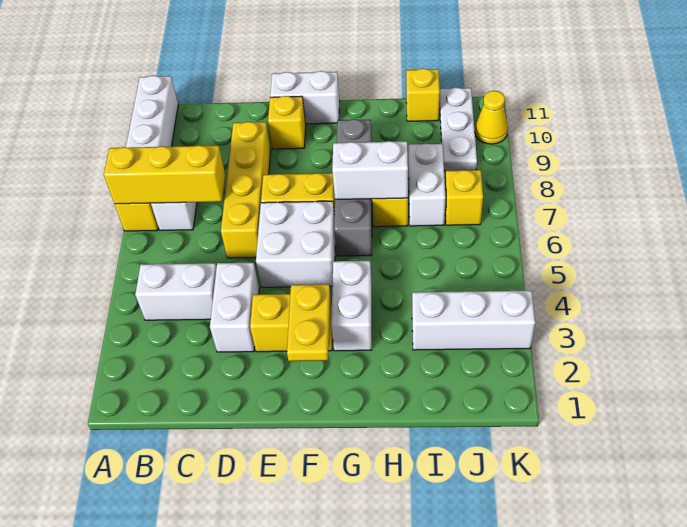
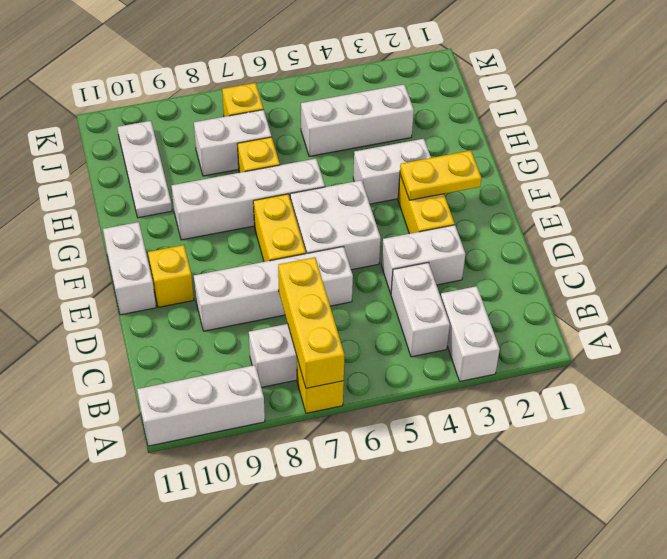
yellow brick D6:D9 level 1 -> white brick D6:D9 level 1
grey brick G6:G9 level 1 -> white brick G6:G9 level 1
white brick G7:H7 level 2 -> white brick A3:B3 level 1
white brick I3:K3 level 1 -> white brick I3:I5 level 1
yellow brick I11 level 1 -> none
white plate J9:J11 level 1 -> white plate H10:J10 level 1
yellow cone K10 level 1 -> none

